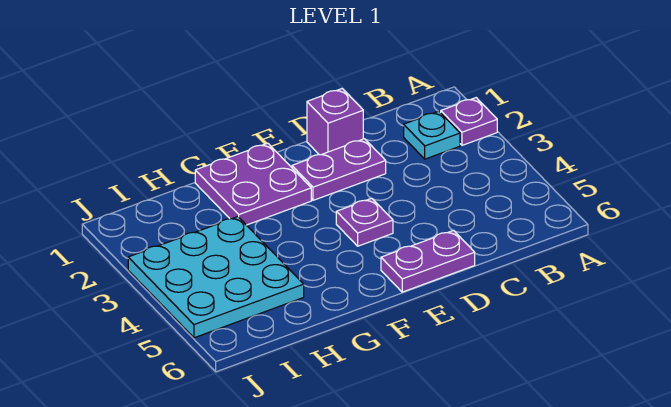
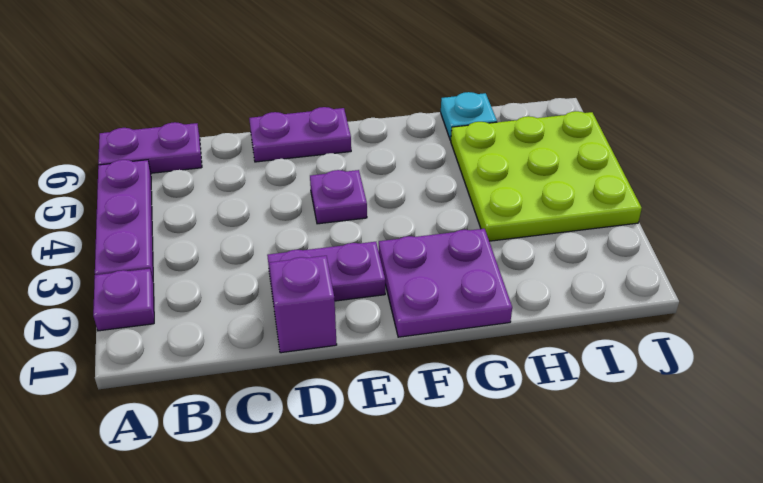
none -> purple plate A3:A5 level 1
none -> purple plate A6:B6 level 1
cyan plate B2 level 1 -> cyan plate H6 level 1
cyan plate H3:J5 level 1 -> lime plate H3:J5 level 1

